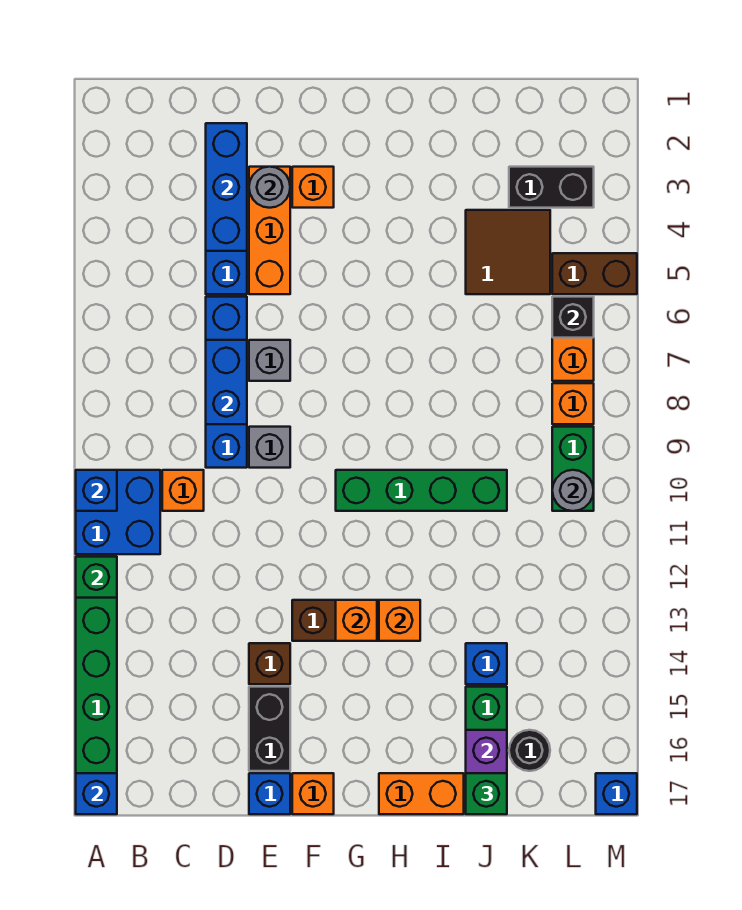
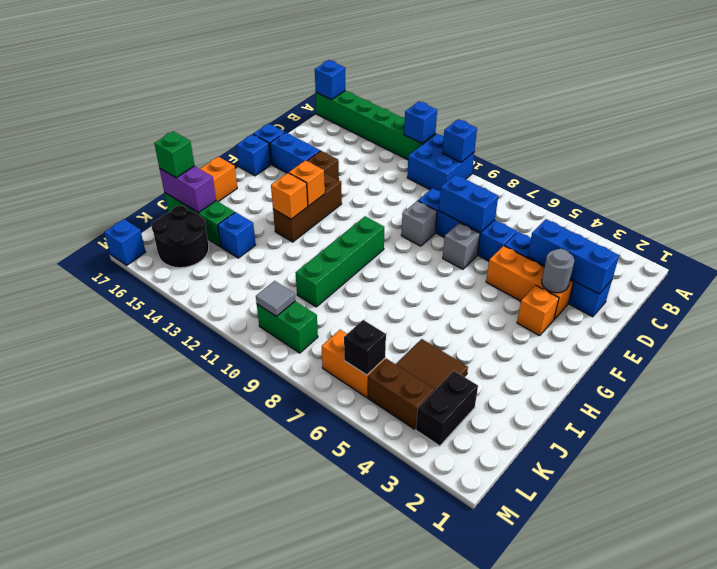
green brick A12 level 2 -> blue brick A12 level 2
orange brick C10 level 1 -> none
black brick E15:E16 level 1 -> blue brick E15:E16 level 1
orange brick F17 level 1 -> blue brick F17 level 1
black round brick K16 level 1 -> black round brick K15:L16 level 1
brown brick L5:M5 level 1 -> brown brick L4:L5 level 1
orange brick L8 level 1 -> none
grey round brick L10 level 2 -> grey tile L10 level 2

